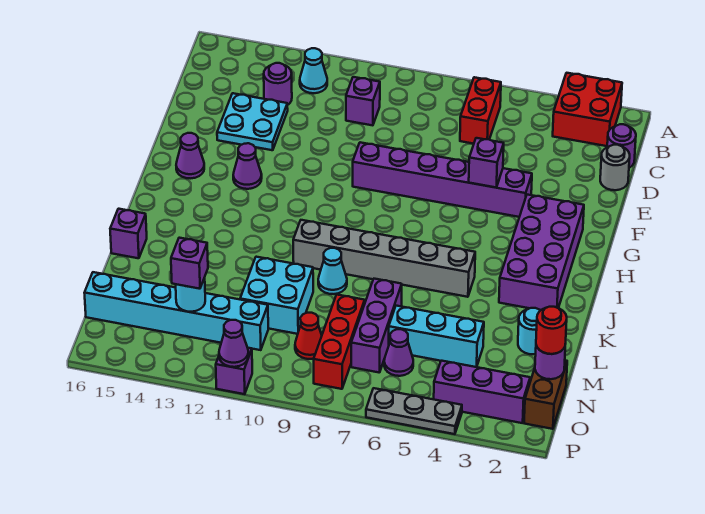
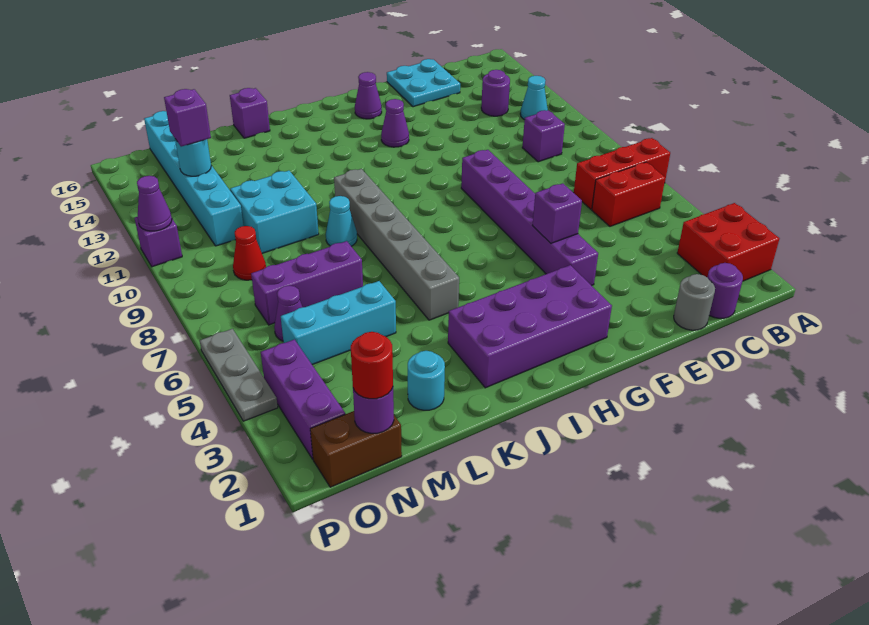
cyan plate D13:E14 level 1 -> cyan plate D15:E16 level 1
cyan brick M4:M6 level 1 -> cyan brick L5:N5 level 1
red brick M8:O8 level 1 -> red brick A7:C7 level 1

